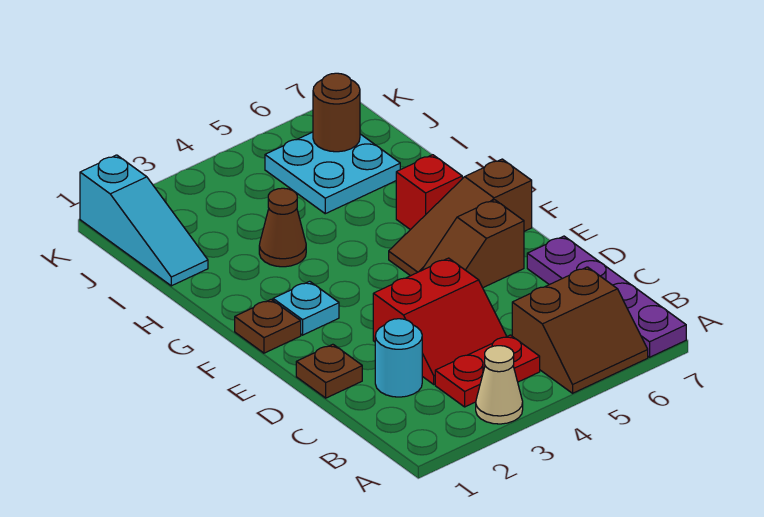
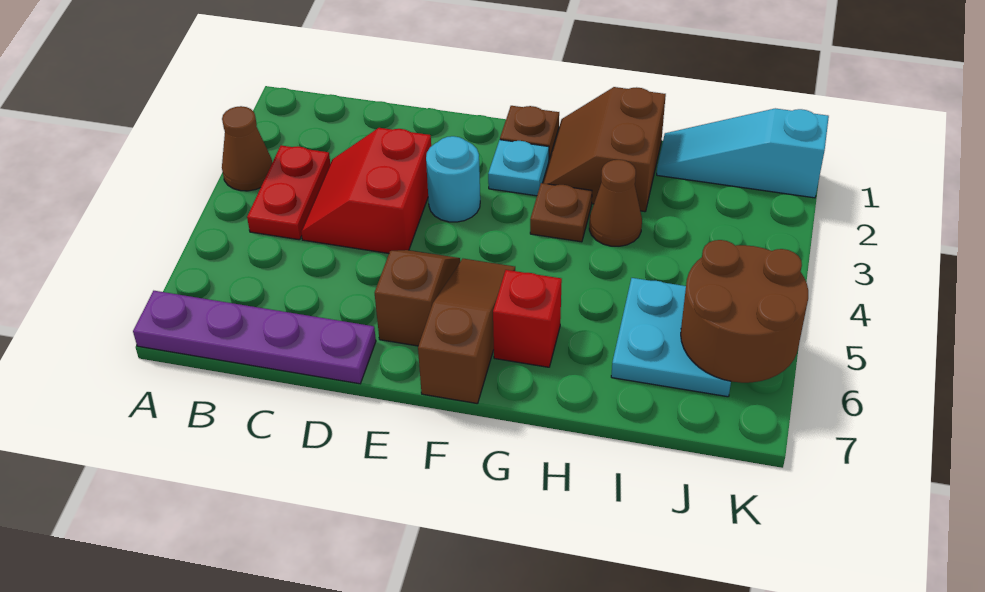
tan cone A3 level 1 -> brown cone A3 level 1
brown slope A5:B6 level 1 top B -> brown slope G1:H2 level 1 top H
cyan round brick C2 level 1 -> cyan round brick E3 level 1
brown plate D1 level 1 -> brown plate G3 level 1
brown round brick J6 level 2 -> brown round brick J5:K6 level 2

